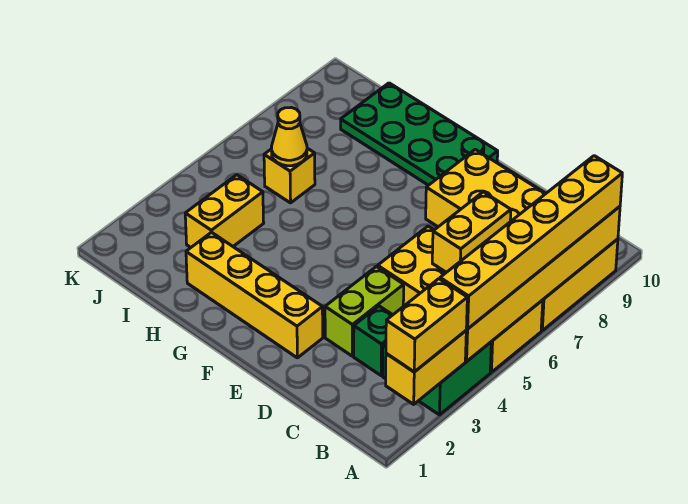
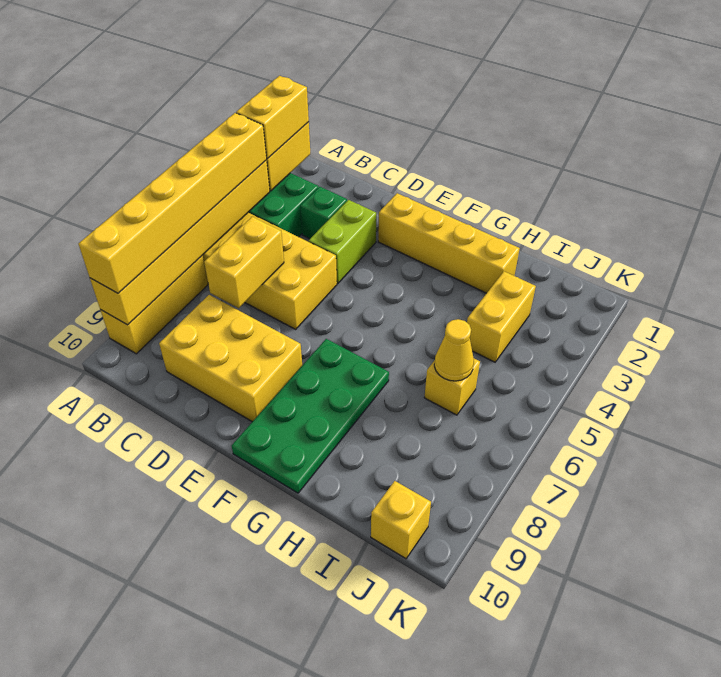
green plate F9:I10 level 1 -> green plate F7:G10 level 1
none -> yellow brick J10 level 1

